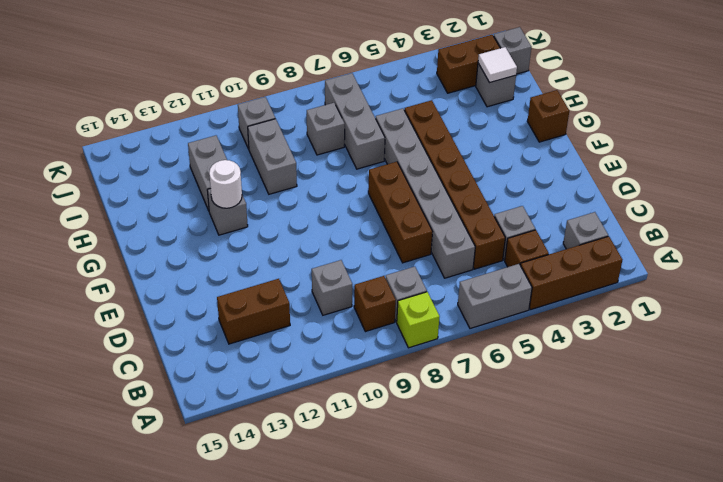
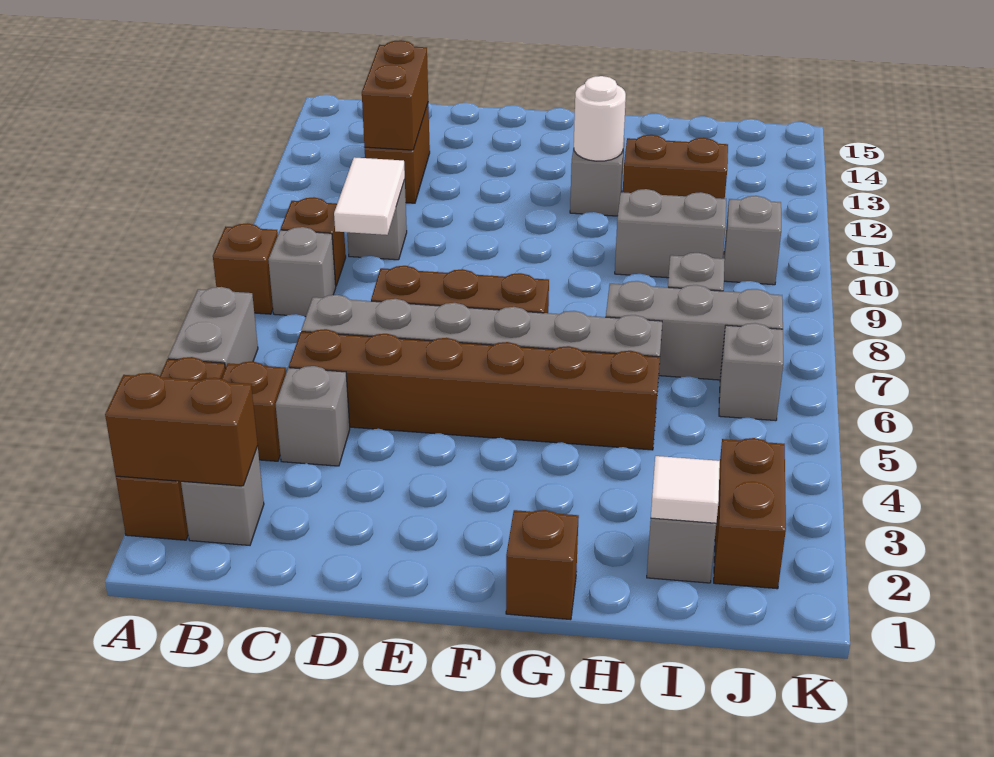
none -> brown brick A2:B2 level 2
lime brick A8 level 1 -> brown brick A8 level 1
none -> white tile C9:C10 level 2
none -> brown brick C12:C13 level 2
grey brick H12:I12 level 1 -> brown brick H12:I12 level 1
grey brick J1 level 1 -> grey brick J6 level 1

